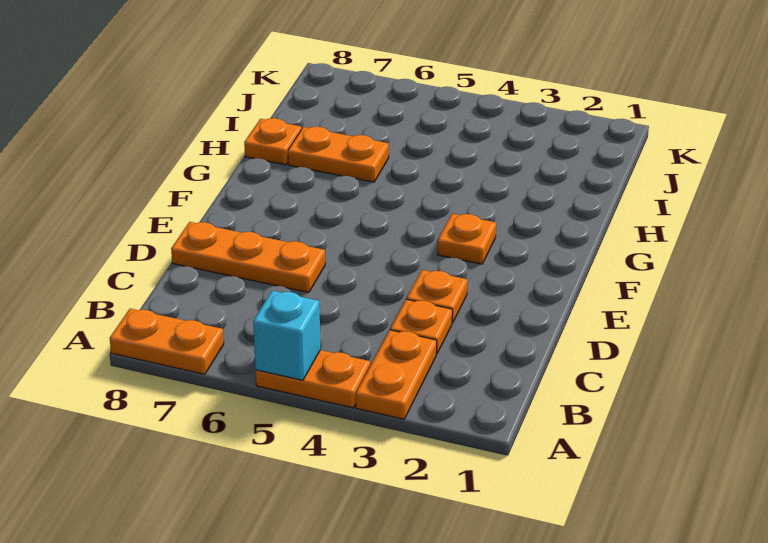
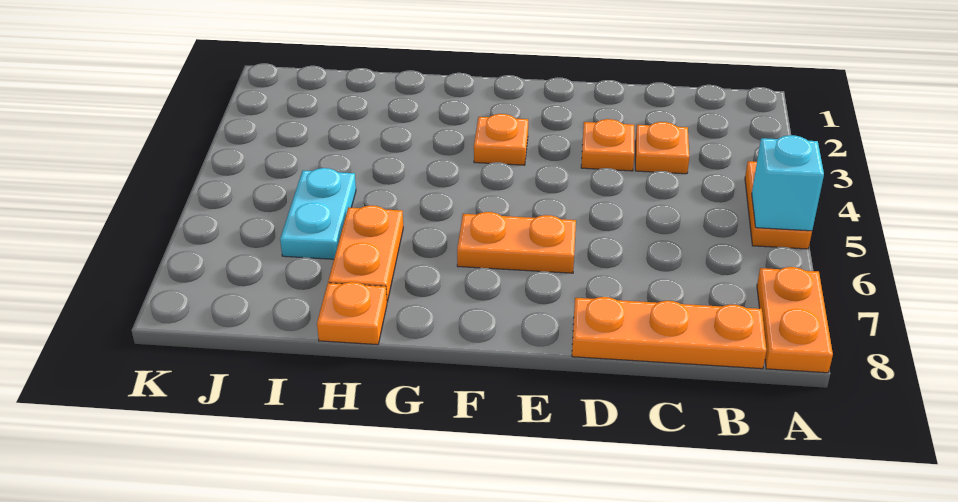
orange plate A3:B3 level 1 -> orange plate E6:F6 level 1
orange plate D6:D8 level 1 -> orange plate B8:D8 level 1
none -> cyan plate I5:I6 level 1

